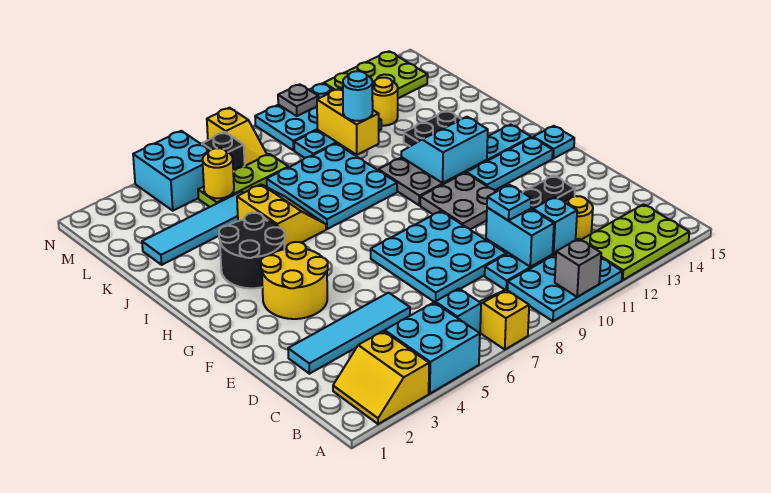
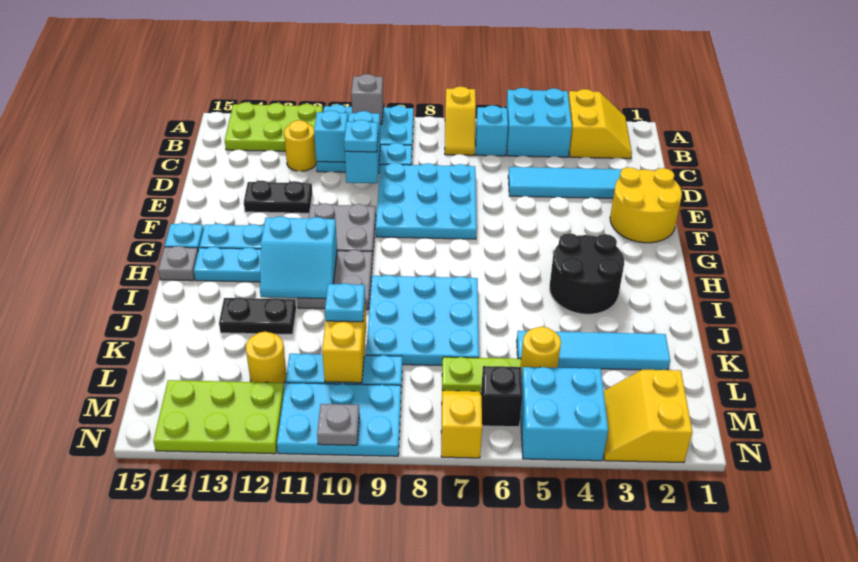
yellow round brick F3:G4 level 1 -> yellow round brick E1:F2 level 1
none -> grey plate H15 level 1
yellow slope I5:J6 level 1 top 5 -> yellow slope M2:N3 level 1 top 2
cyan round brick K10 level 3 -> cyan plate K10 level 3

